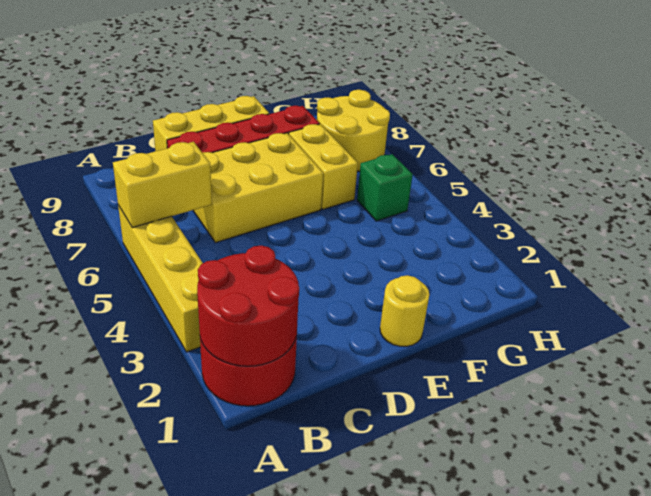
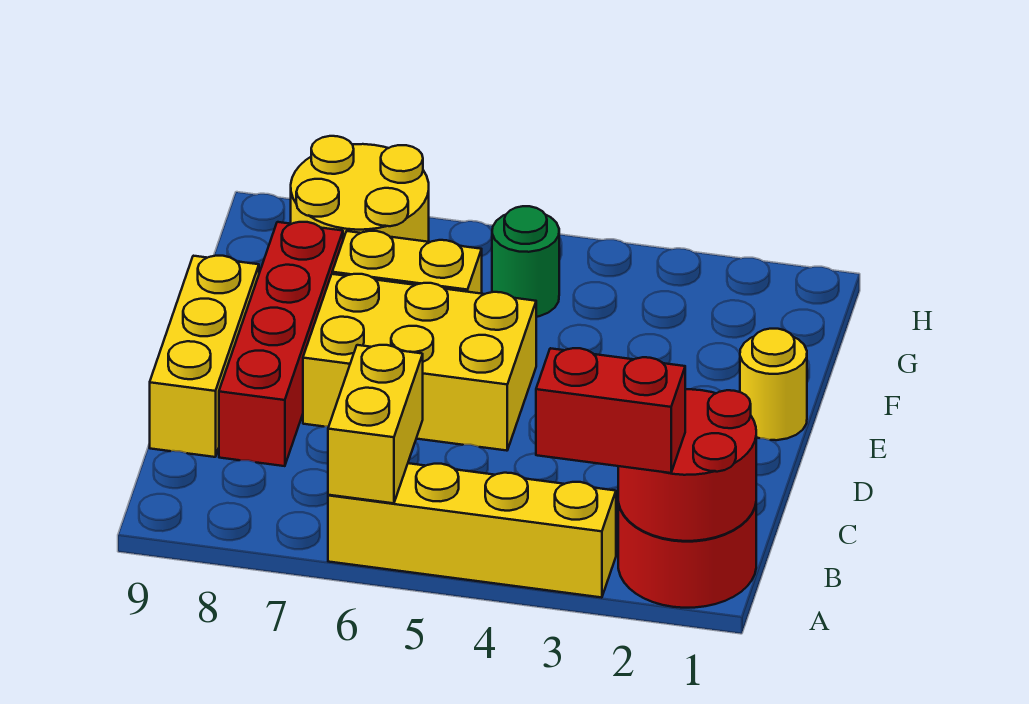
none -> red brick A2:A3 level 3
yellow brick C6:E7 level 1 -> yellow brick D5:E7 level 1
green brick G5 level 1 -> green round brick G5 level 1

